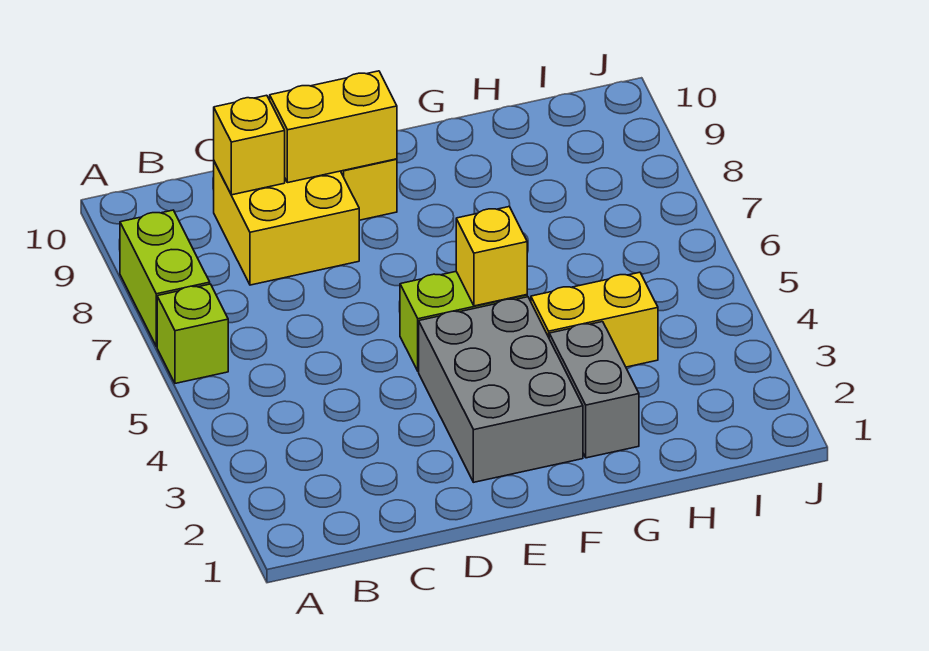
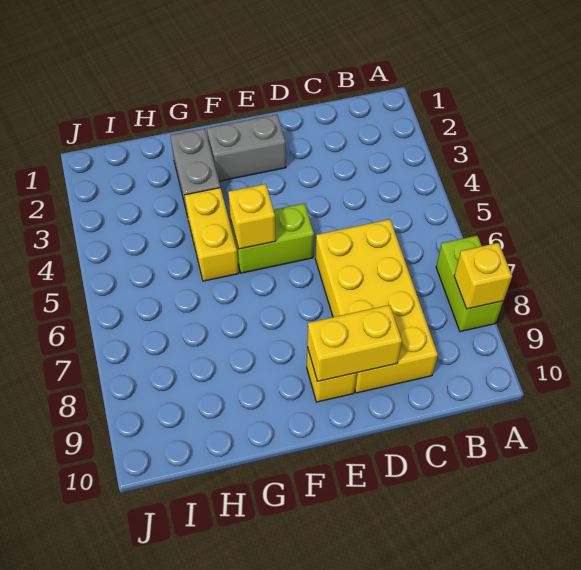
lime brick A6 level 1 -> none
yellow brick C8:D9 level 1 -> yellow brick C6:D9 level 1
yellow brick C9 level 2 -> yellow brick A8 level 2
grey brick E2:F4 level 1 -> grey brick E2:F2 level 1
yellow brick G4:H4 level 1 -> yellow brick G4:G5 level 1

